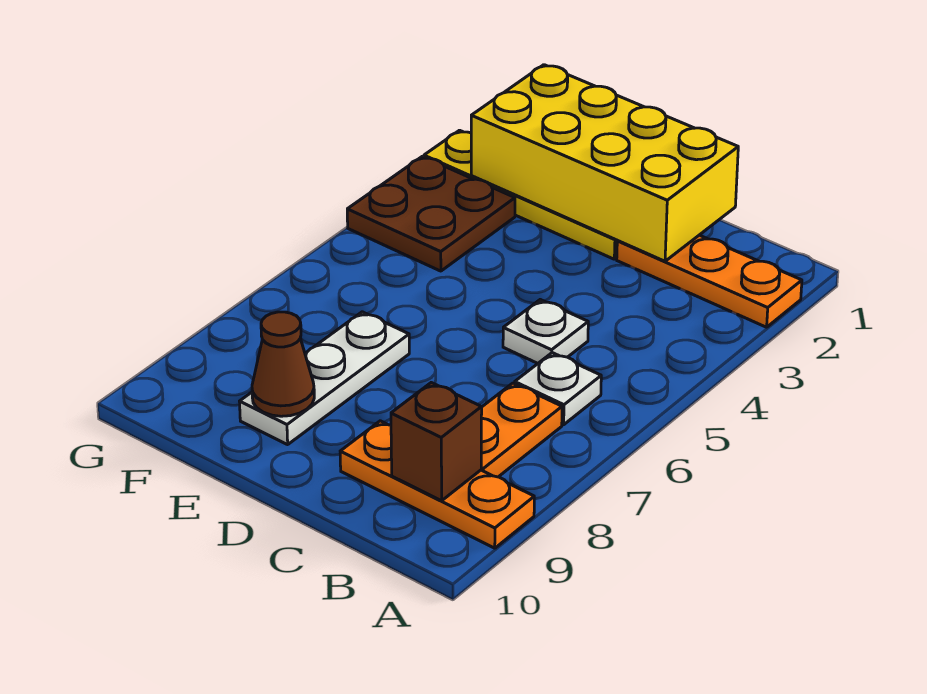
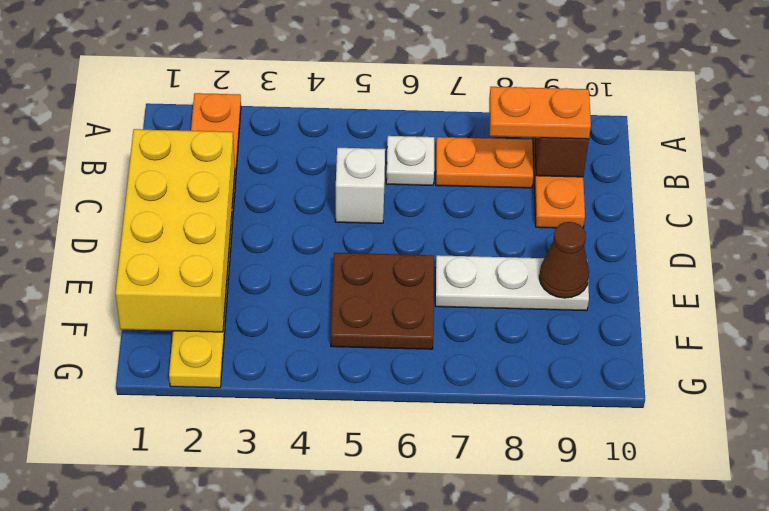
none -> orange plate B8:B9 level 3
white plate C5 level 1 -> white brick C5 level 1
brown plate F3:G4 level 1 -> brown plate E5:F6 level 1

